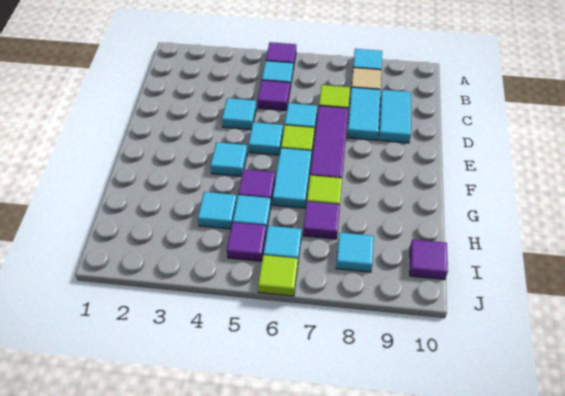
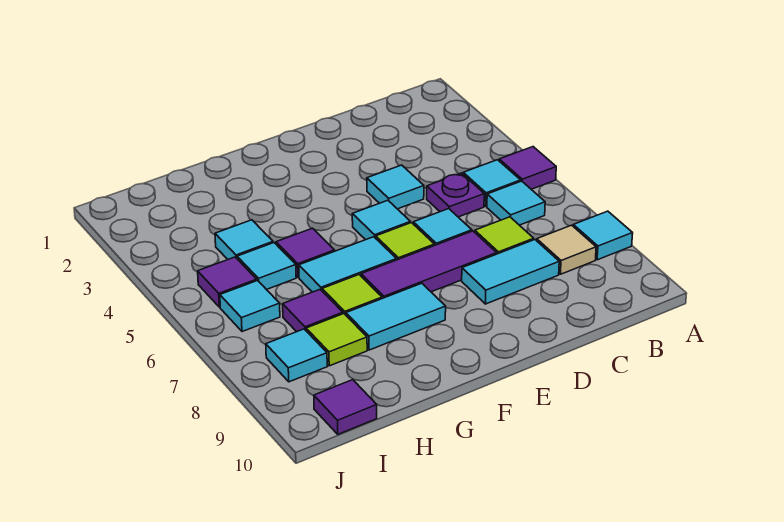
purple tile C5 level 1 -> purple plate C5 level 1
cyan tile C9:D9 level 1 -> cyan tile F8:G8 level 1
cyan tile F4 level 1 -> cyan tile B6 level 1
lime tile J6 level 1 -> lime tile H8 level 1

